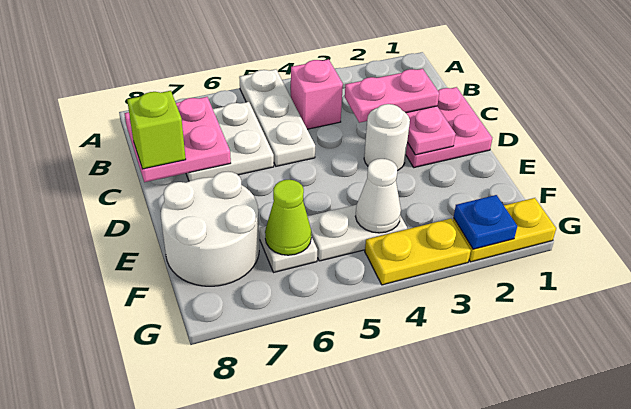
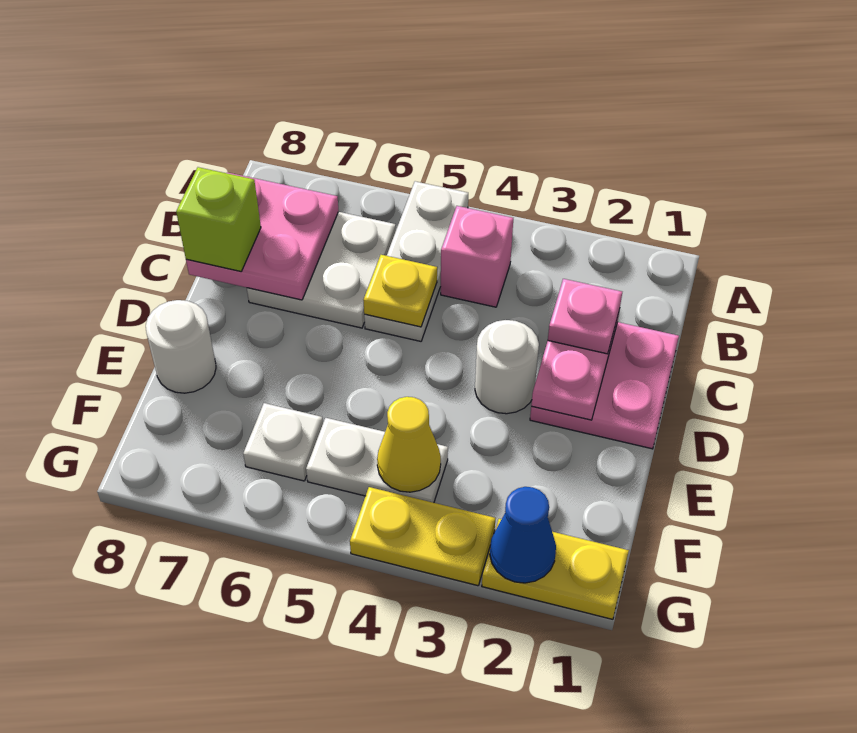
pink plate C2:C3 level 3 -> pink plate C2 level 3
none -> yellow plate C5 level 2
white round brick E7:F8 level 1 -> white round brick E8 level 1
white cone F4 level 2 -> yellow cone F4 level 2
lime cone F6 level 2 -> none
blue plate G2 level 2 -> blue cone G2 level 2

